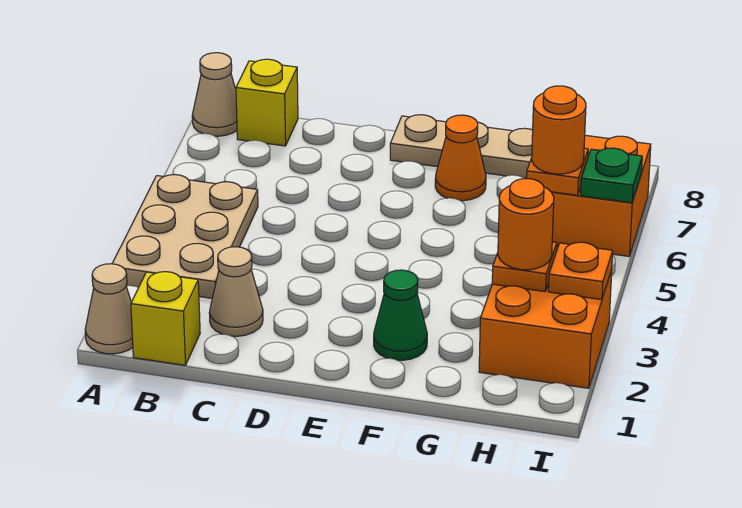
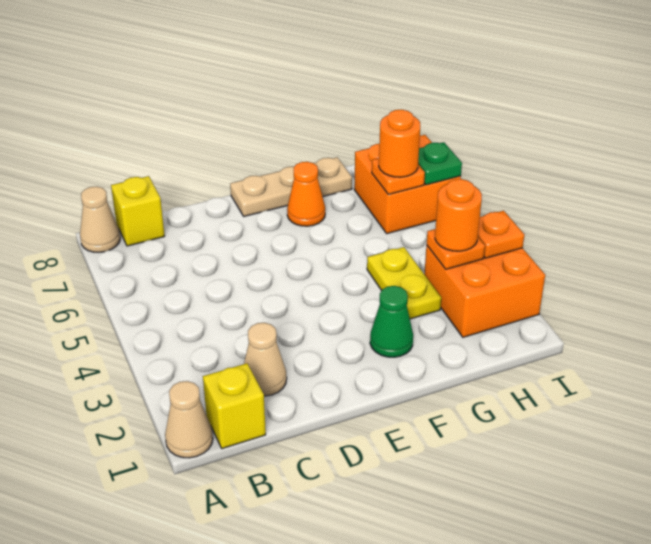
tan plate A3:B5 level 1 -> none
none -> yellow plate G3:G4 level 1

